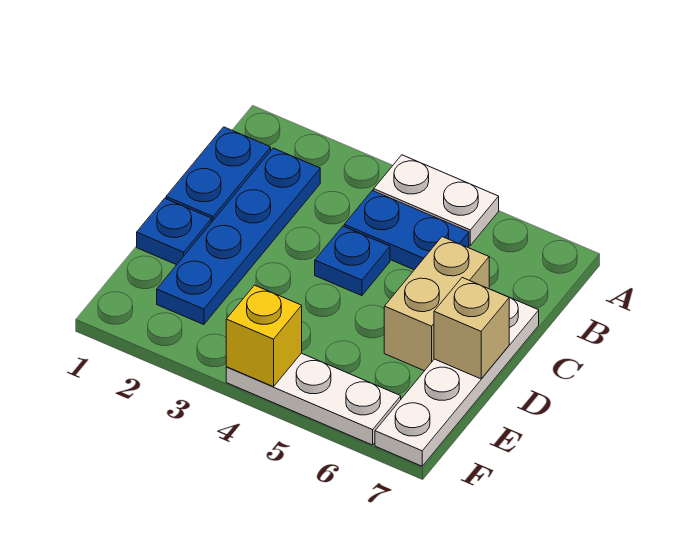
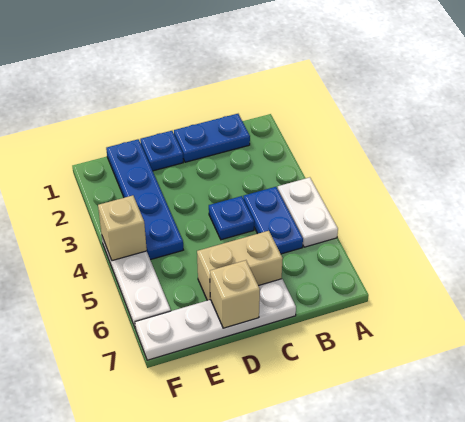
blue plate B2:E2 level 1 -> blue plate E1:E4 level 1
yellow brick F4 level 2 -> tan brick F4 level 2

